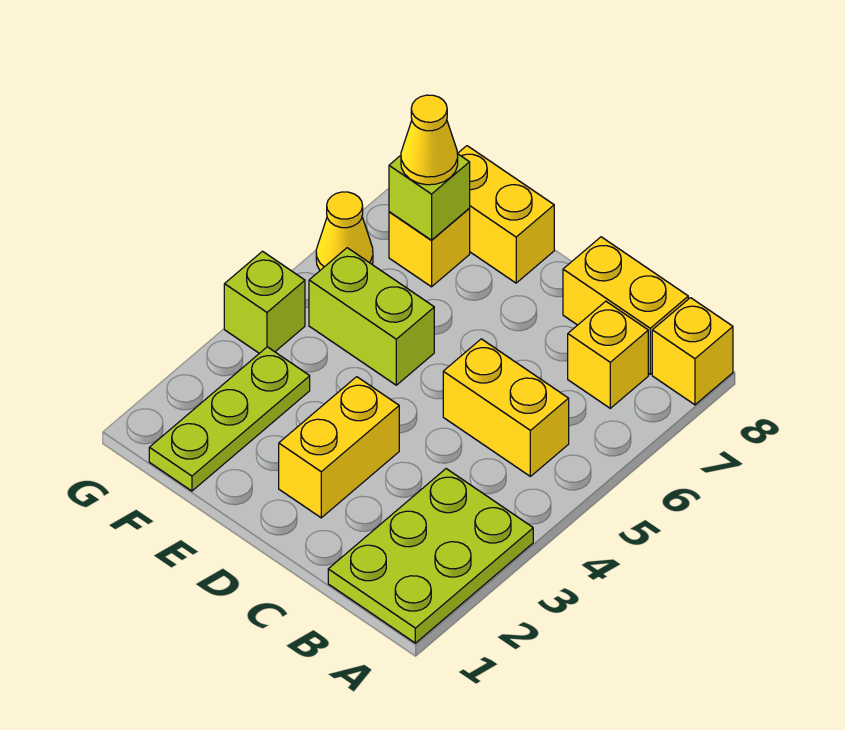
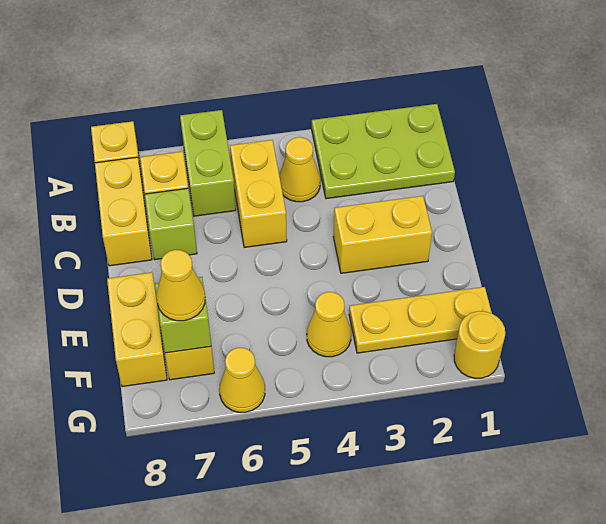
none -> yellow cone B4 level 1
lime brick E5:F5 level 1 -> lime brick A6:B6 level 1
lime plate F1:F3 level 1 -> yellow plate F1:F3 level 1
none -> yellow cone F4 level 1
none -> yellow round brick G1 level 1
lime brick G4 level 1 -> lime brick C7 level 1

